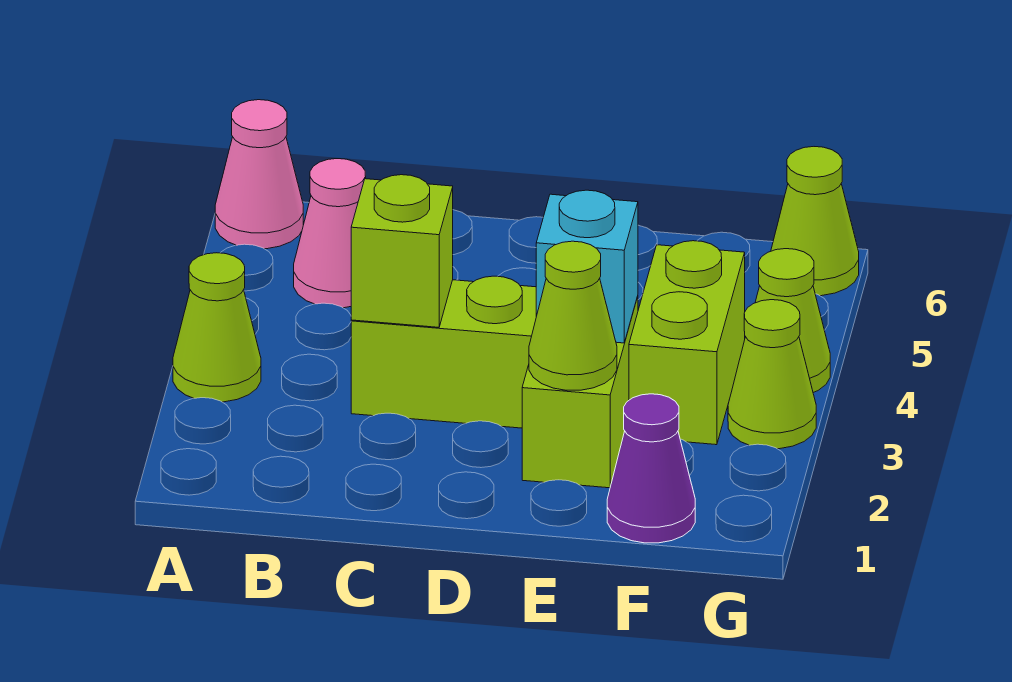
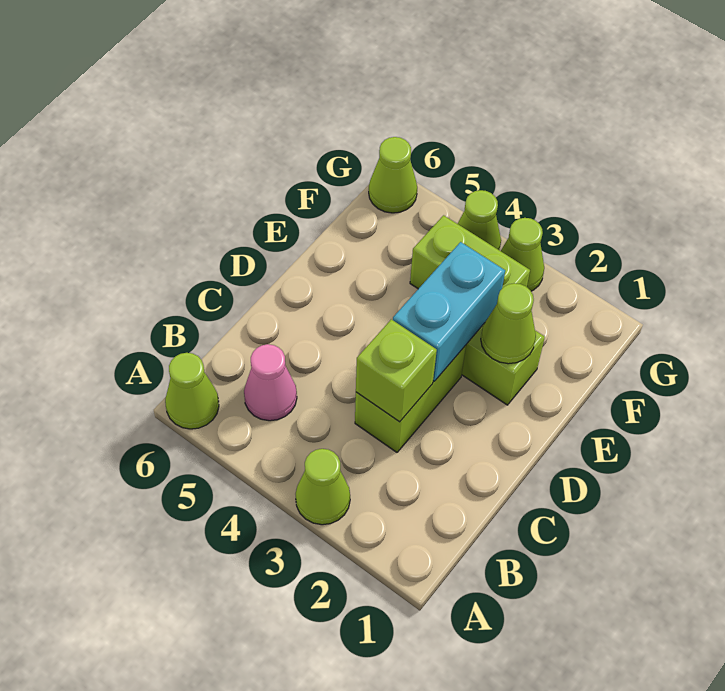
pink cone A6 level 1 -> lime cone A6 level 1
cyan brick E3 level 2 -> cyan brick D3:E3 level 2
purple cone F1 level 1 -> none

